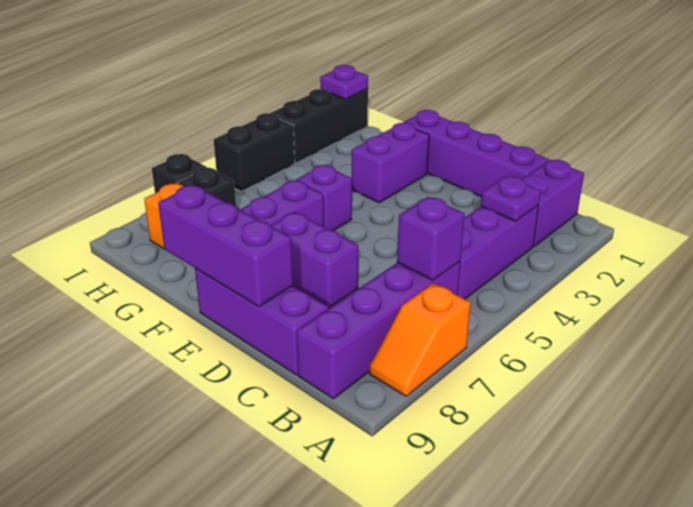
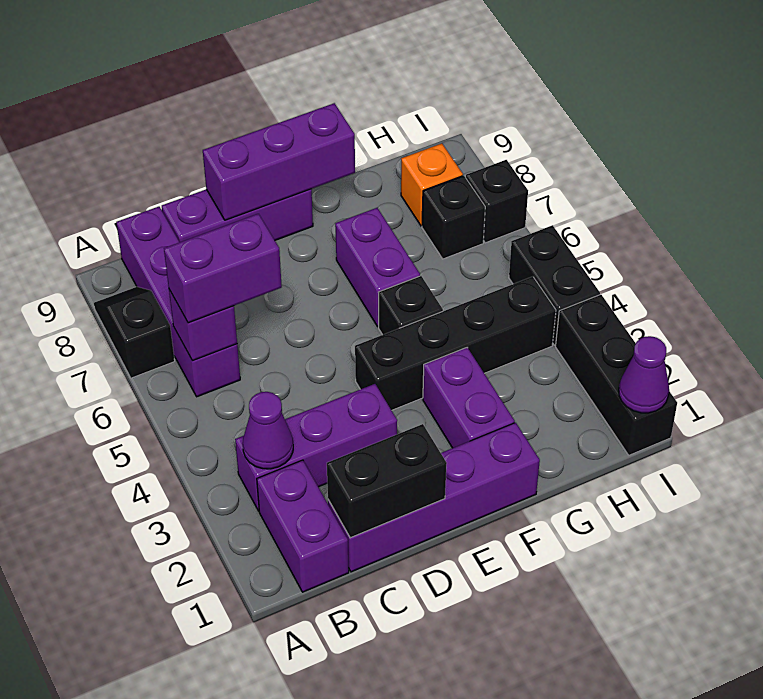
orange slope A7:A8 level 1 top 7 -> black slope A7:A8 level 1 top 7
purple brick B3:B5 level 1 -> purple brick B3:D3 level 1
purple plate B3 level 2 -> purple cone B3 level 2
none -> black brick C1:D1 level 2
purple brick D7:E7 level 1 -> purple brick B6:C6 level 3
none -> black brick E4:H4 level 1
purple brick F5 level 1 -> black brick F5 level 1
purple plate I1 level 2 -> purple cone I1 level 2

